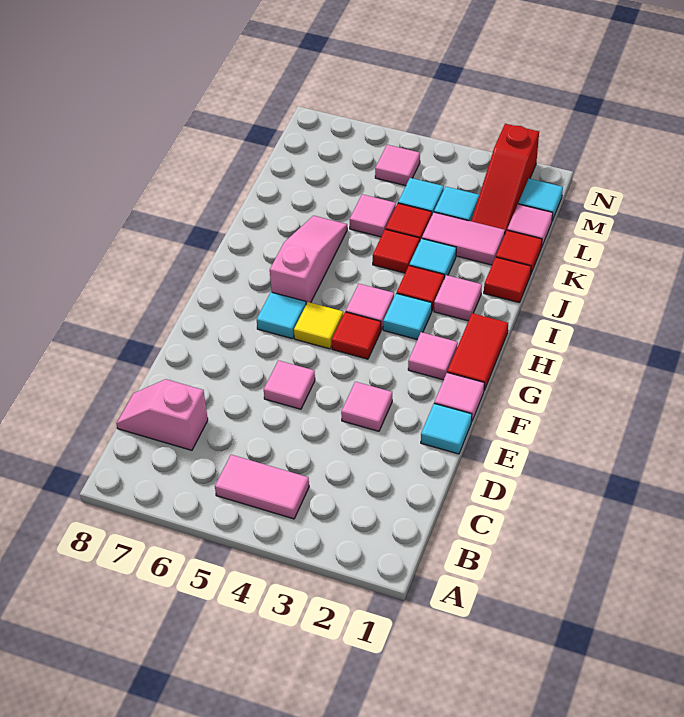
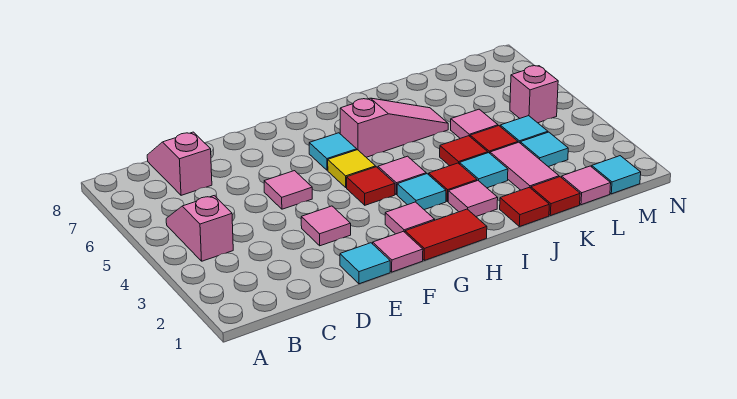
pink tile B4:B5 level 1 -> pink slope B4:B5 level 1 top 4
red slope L2:N2 level 1 top N -> none
pink tile M5 level 1 -> pink brick M5 level 1

